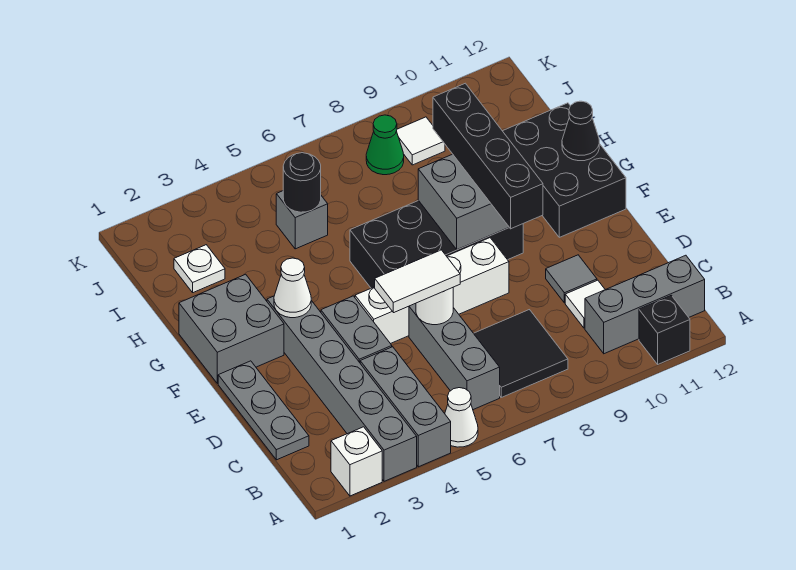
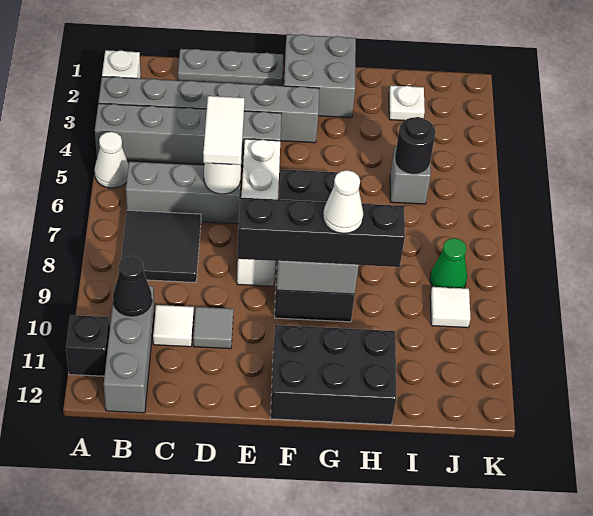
white cone F3 level 2 -> white cone G9 level 4
black cone G12 level 2 -> black cone B10 level 2

